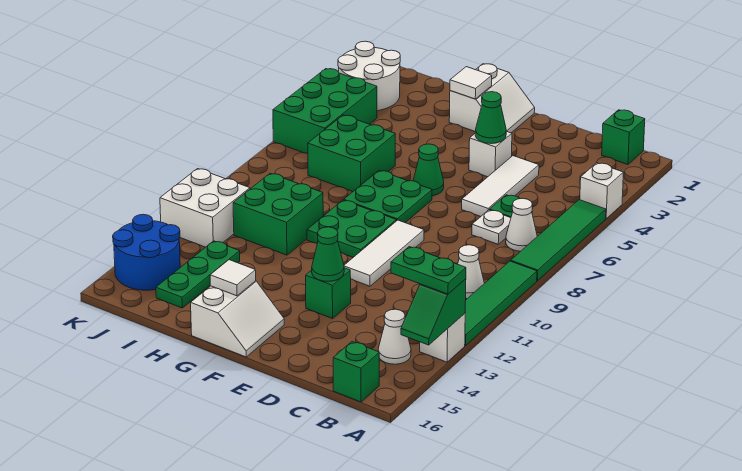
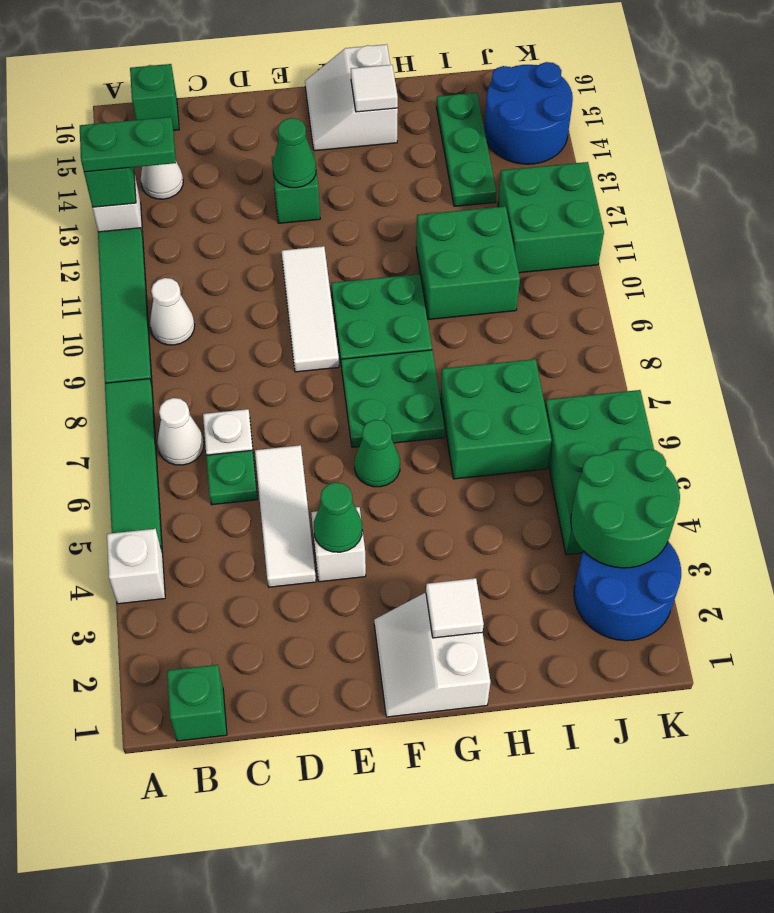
white round brick J2:K3 level 1 -> blue round brick J2:K3 level 1
none -> green round brick J3:K4 level 2
white brick J11:K12 level 1 -> green brick J11:K12 level 1

